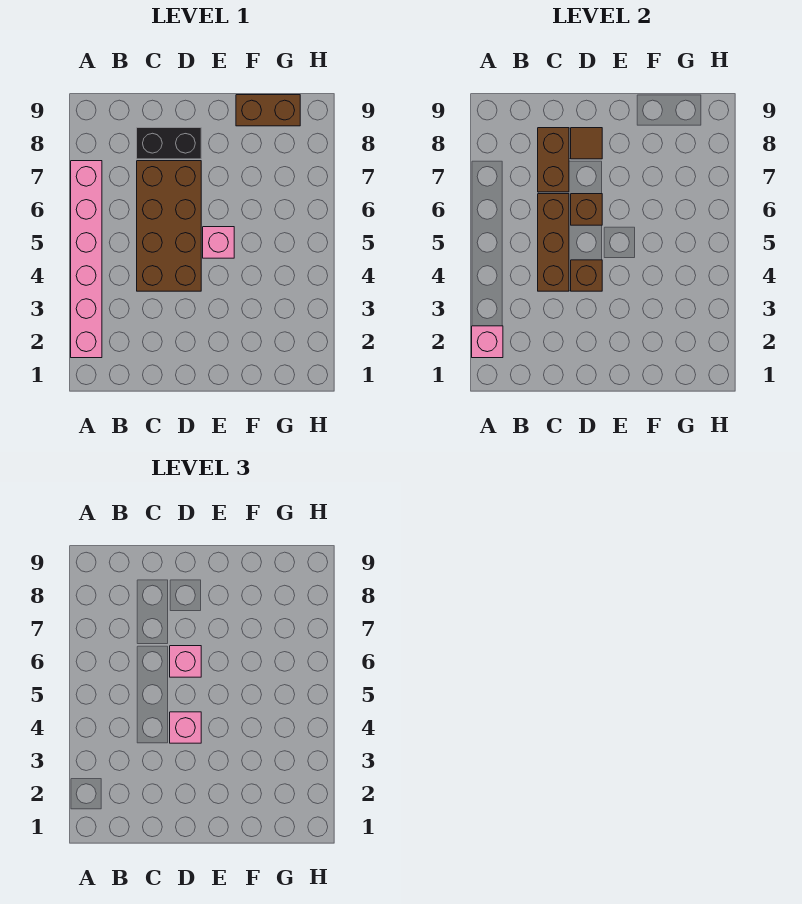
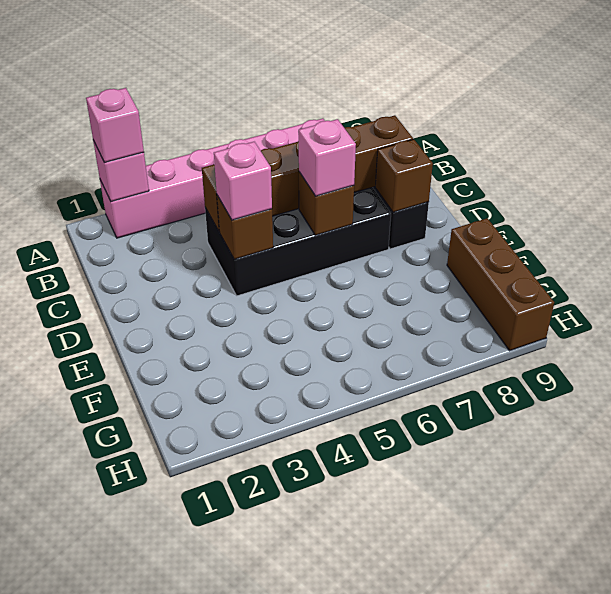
brown brick C4:D7 level 1 -> black brick C4:D7 level 1
brown tile D8 level 2 -> brown brick D8 level 2
pink brick E5 level 1 -> pink brick A2 level 3
brown brick F9:G9 level 1 -> brown brick F9:H9 level 1

